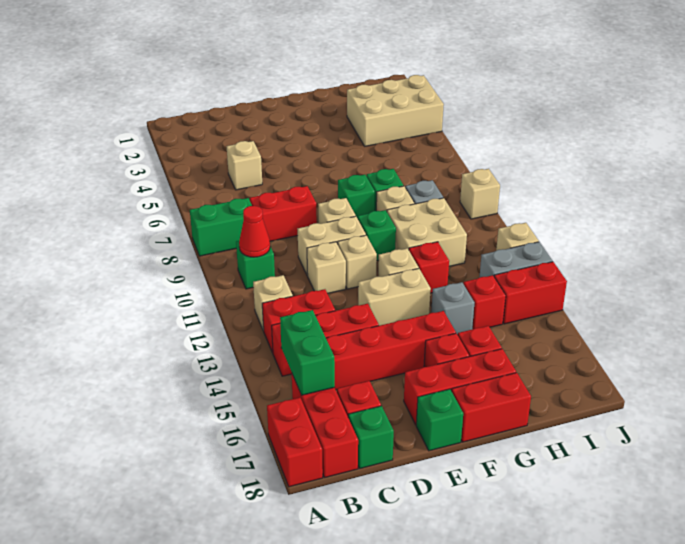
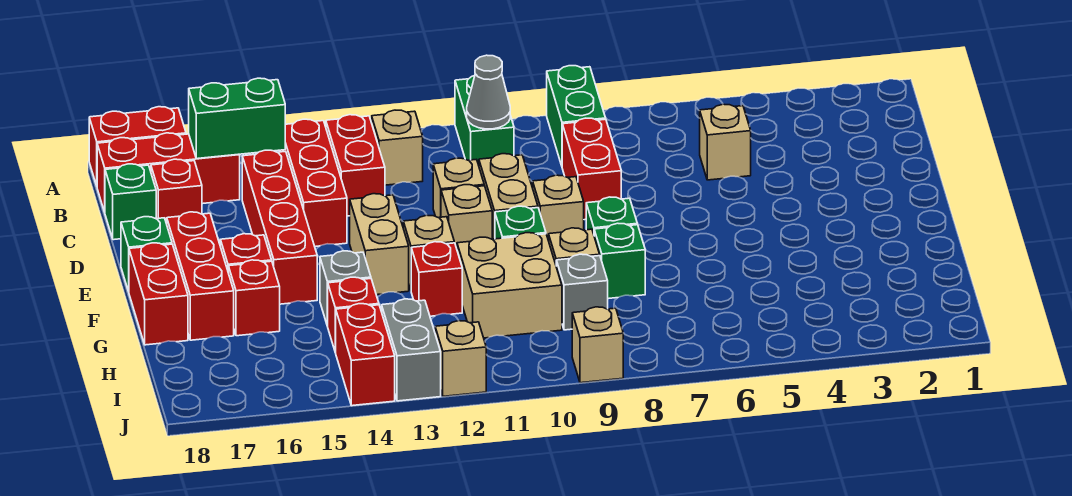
green brick B10 level 1 -> green brick A10:B10 level 1
red cone B10 level 2 -> grey cone B10 level 2
tan brick H3:J4 level 1 -> none

